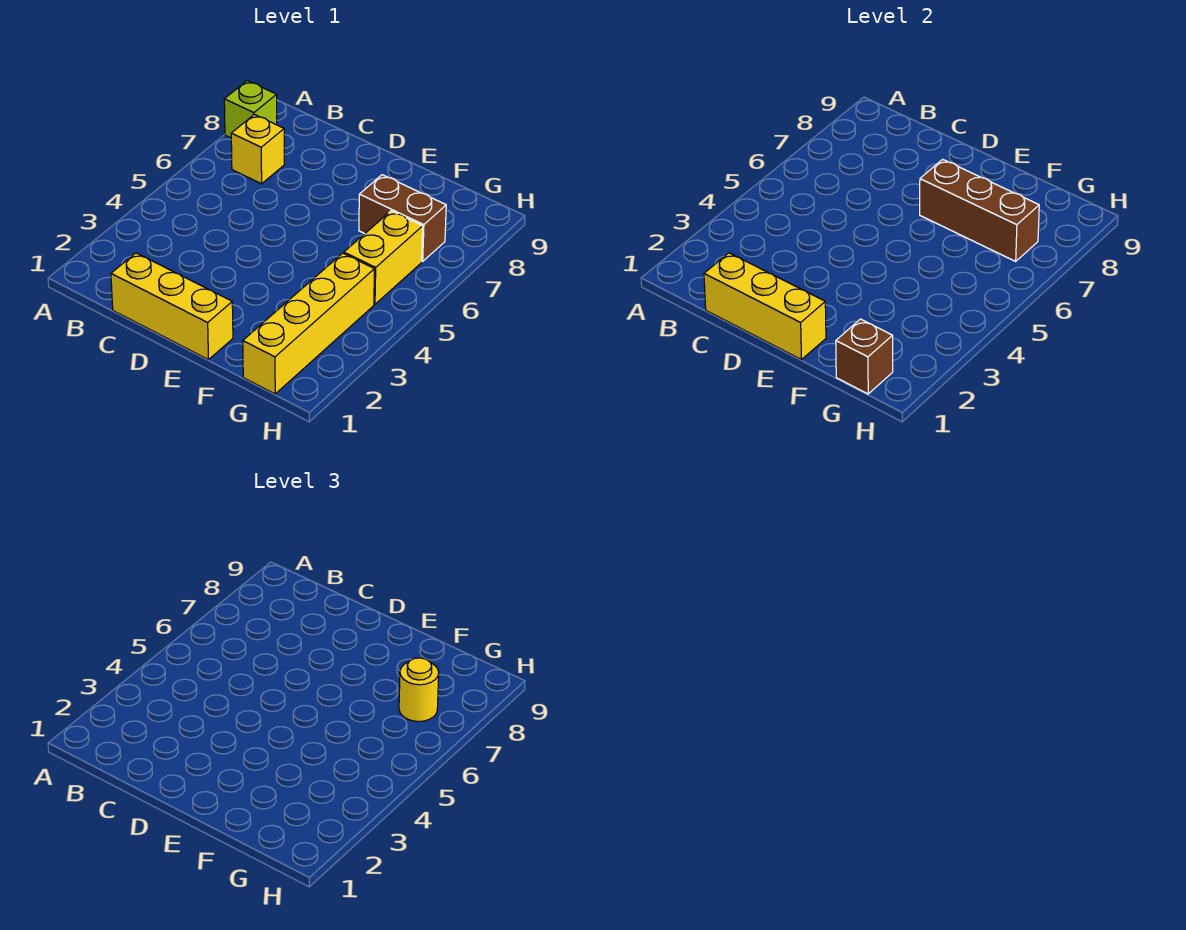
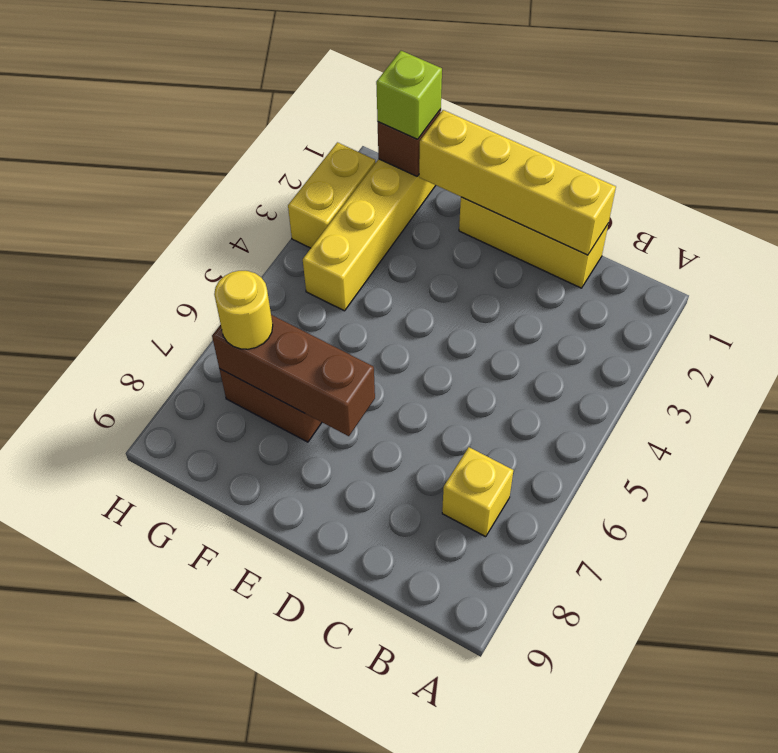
lime brick A8 level 1 -> lime brick G1 level 3
yellow brick C1:E1 level 2 -> yellow brick C1:F1 level 2
yellow brick G5:G6 level 1 -> yellow brick H2:H3 level 1

